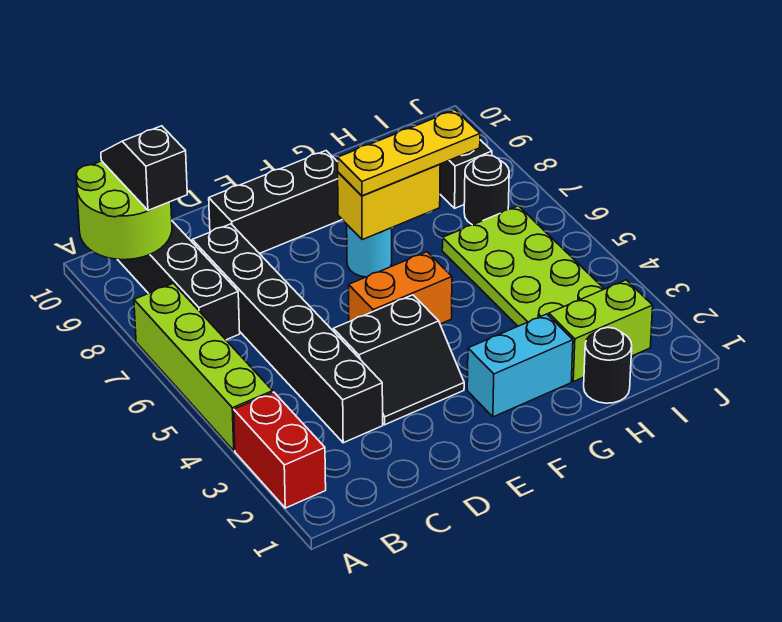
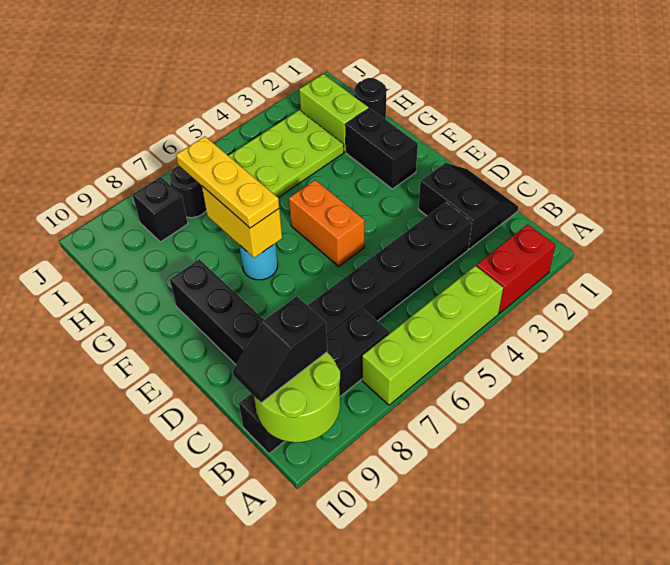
black slope D3:E4 level 1 top 4 -> black slope C1:D2 level 1 top 2
cyan brick F2:G2 level 1 -> black brick F2:G2 level 1

